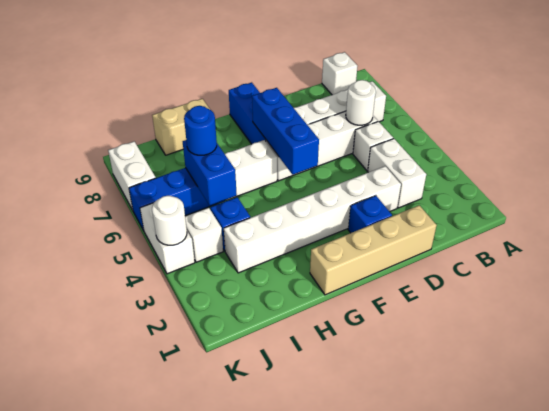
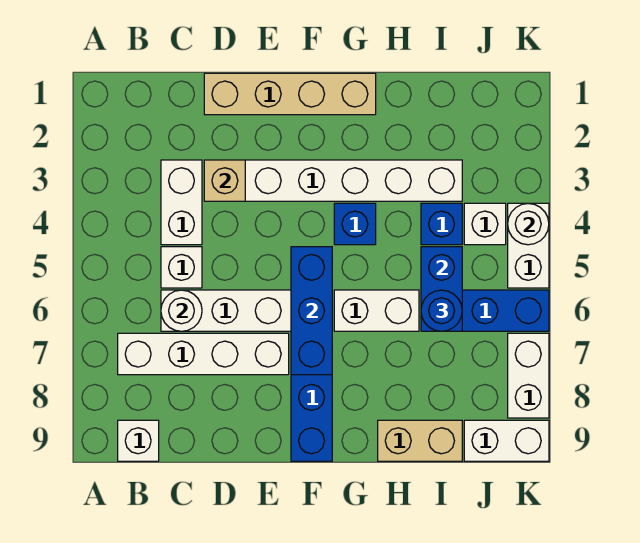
none -> tan brick D3 level 2
blue brick E2 level 1 -> blue brick G4 level 1
none -> white brick J9:K9 level 1

